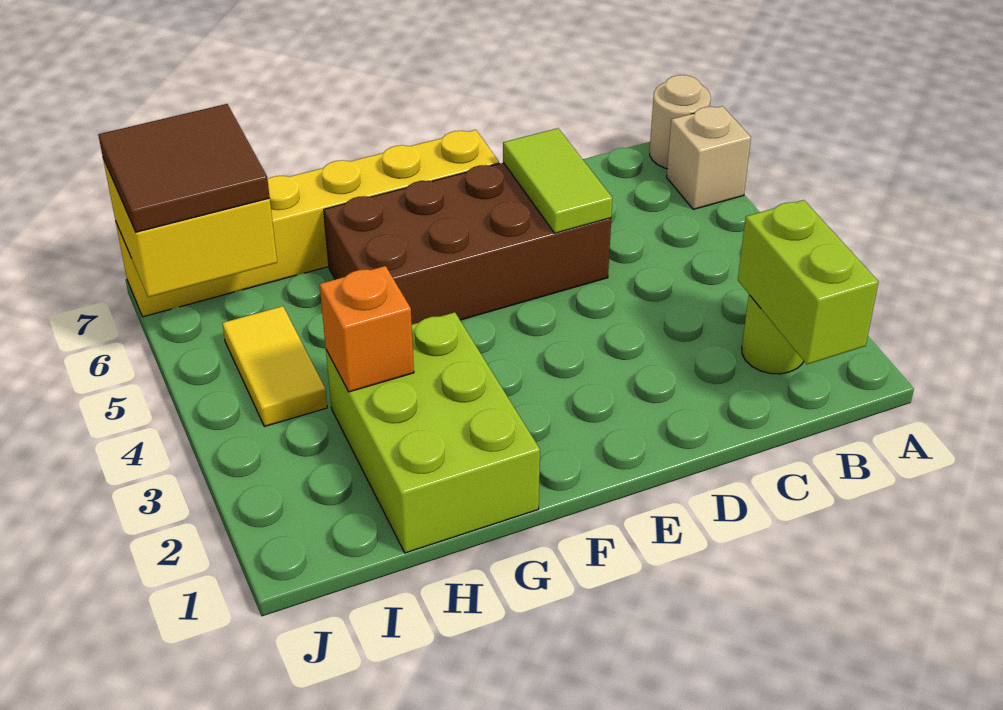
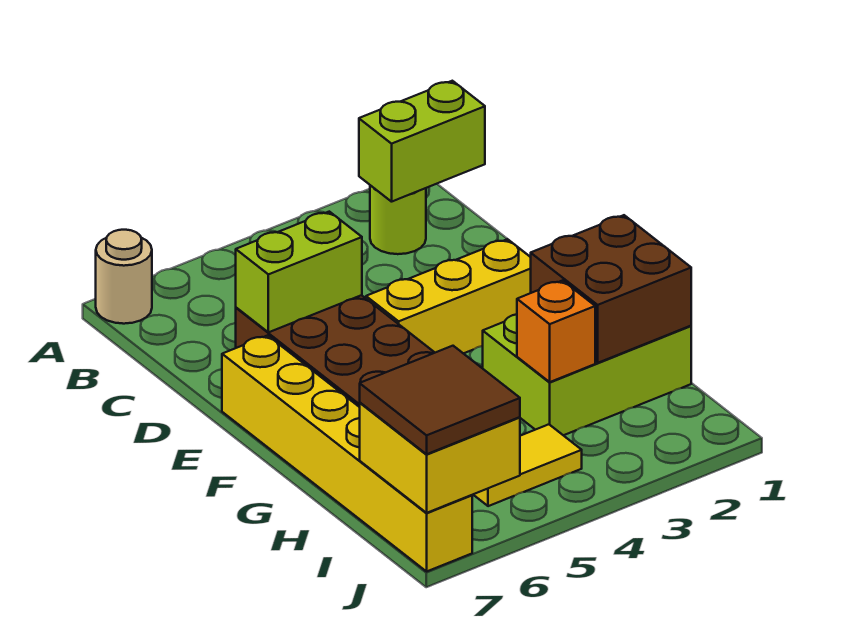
tan brick A6 level 1 -> none
lime tile D5:D6 level 2 -> lime brick D5:D6 level 2
none -> yellow brick E2:E4 level 1
none -> brown brick G1:H2 level 2

